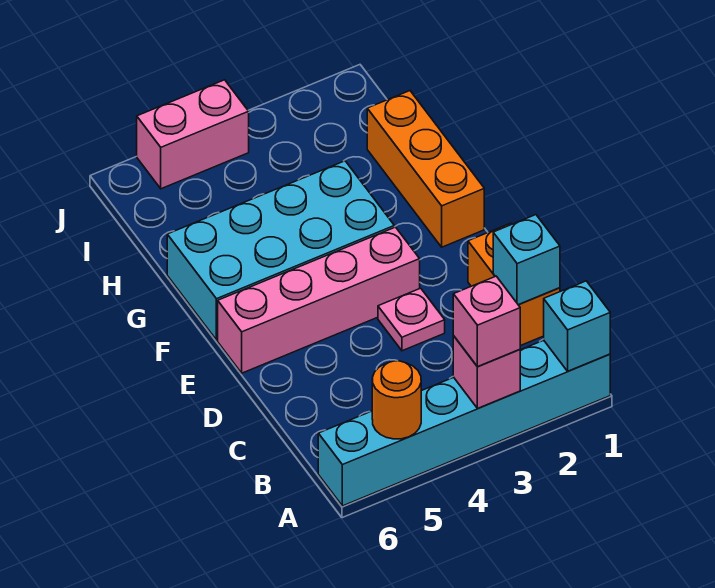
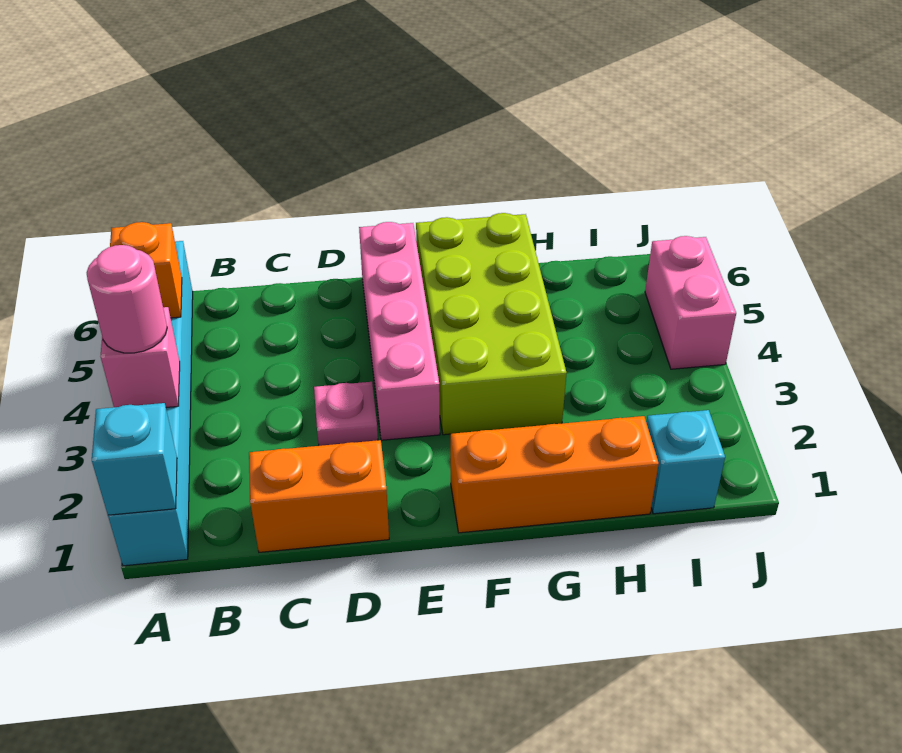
pink brick A3 level 3 -> pink round brick A3 level 3
orange round brick A5 level 2 -> orange brick A5 level 2
cyan brick C1 level 2 -> cyan brick I1 level 1
cyan brick F3:G6 level 1 -> lime brick F3:G6 level 1

